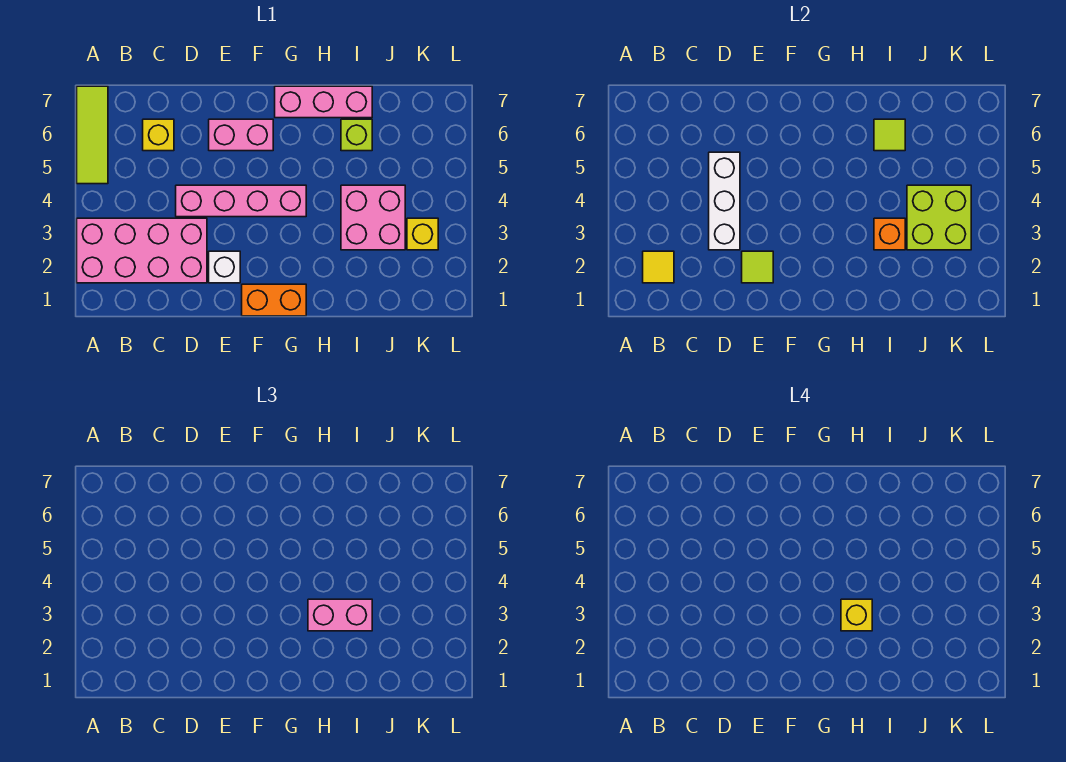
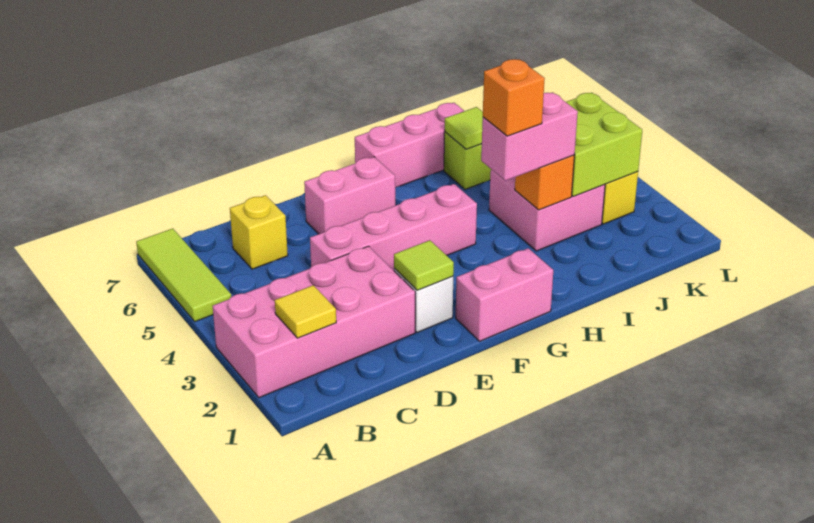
white brick D3:D5 level 2 -> none
orange brick F1:G1 level 1 -> pink brick F1:G1 level 1
yellow brick H3 level 4 -> orange brick H3 level 4

